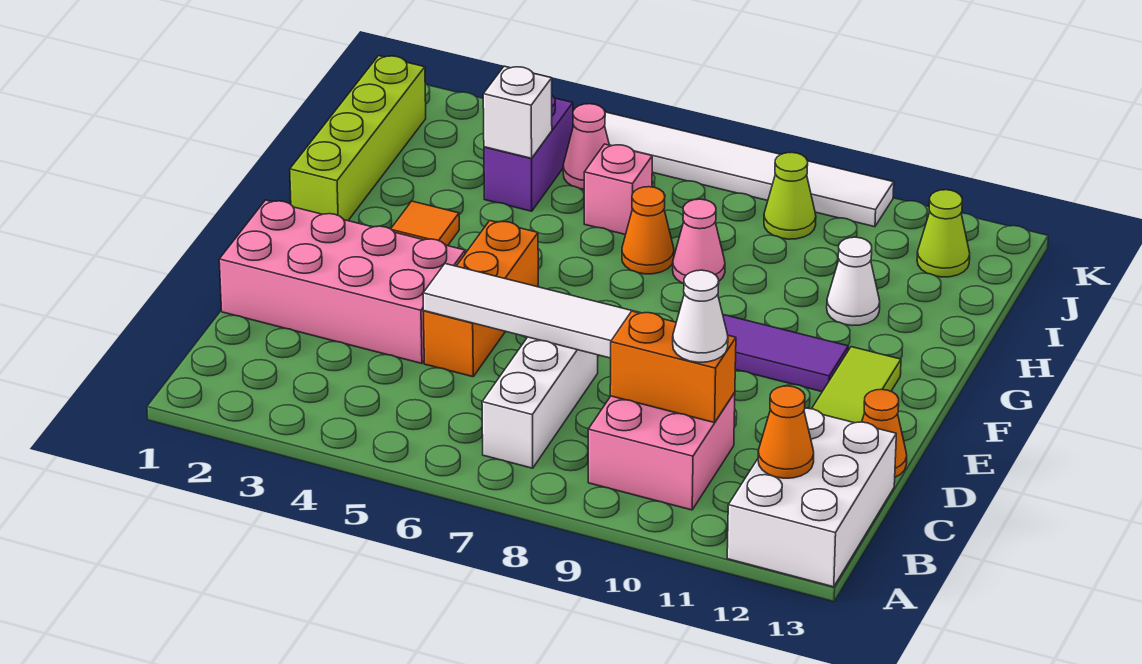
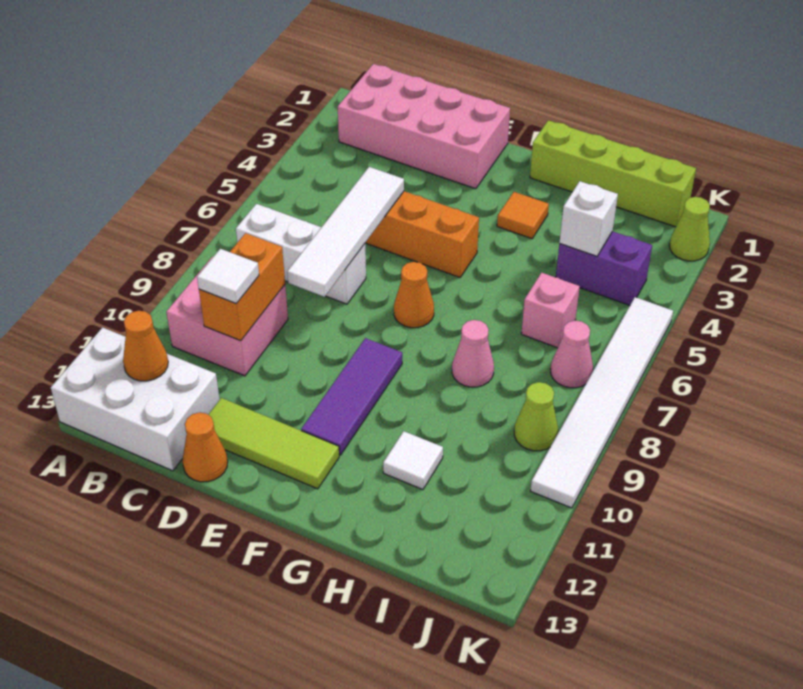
white cone C10 level 3 -> white tile C10 level 3
pink brick D1:E4 level 1 -> pink brick B1:E2 level 1
orange cone H7 level 1 -> orange cone F7 level 1
white cone H11 level 1 -> white tile H11 level 1
pink cone J5 level 1 -> pink cone J7 level 1
lime cone J12 level 1 -> lime cone K2 level 1

